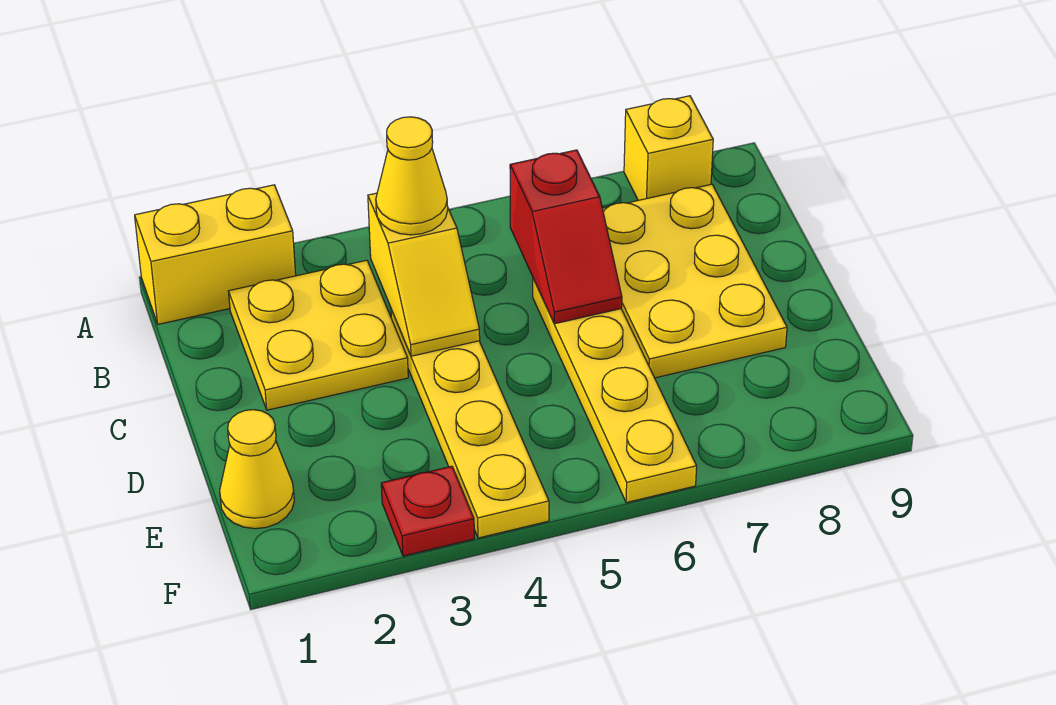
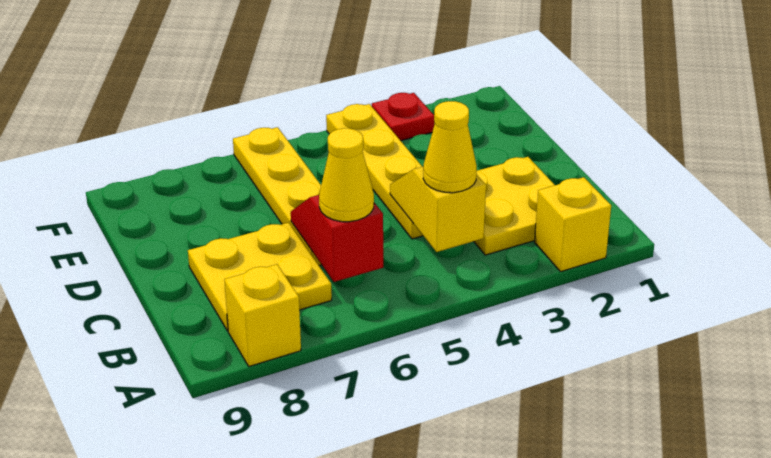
yellow brick A1:A2 level 1 -> yellow brick A2 level 1
yellow plate B7:D8 level 1 -> yellow plate B7:C8 level 1
yellow cone E1 level 1 -> yellow cone B6 level 3

